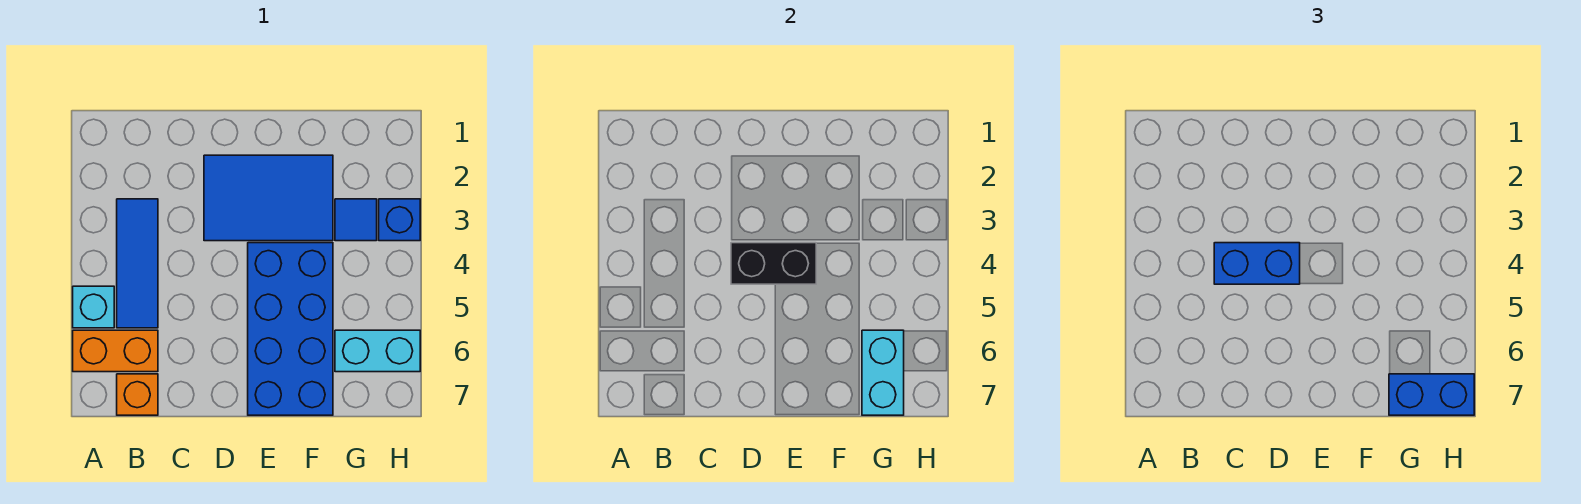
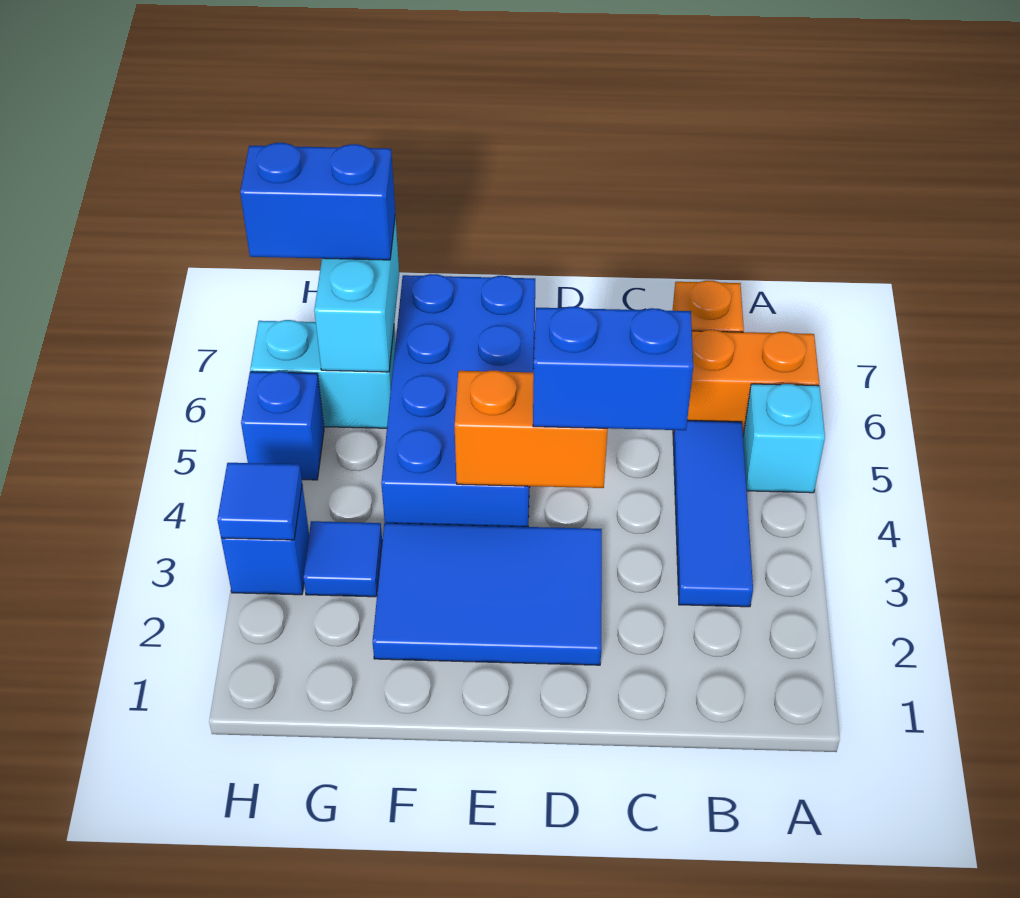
black brick D4:E4 level 2 -> orange brick D4:E4 level 2
none -> blue tile H3 level 2
none -> blue brick H5 level 1

